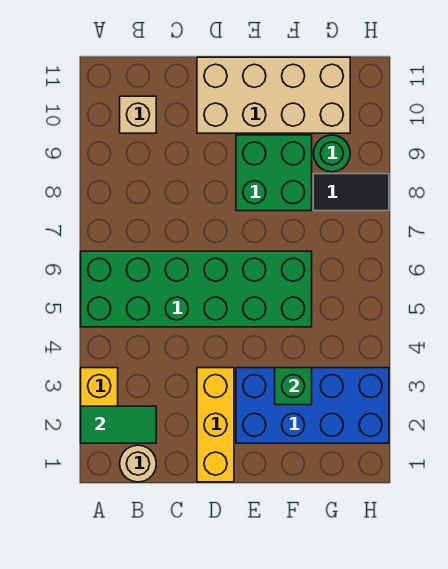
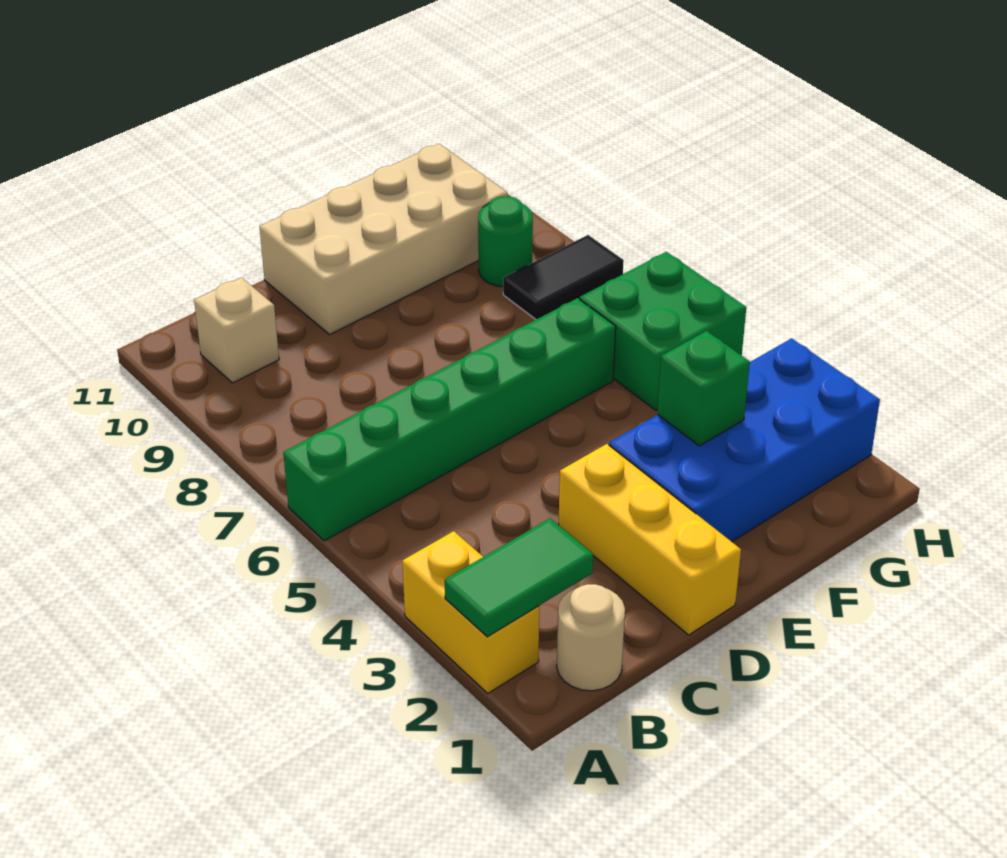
green brick A5:F6 level 1 -> green brick A6:F6 level 1
green brick E8:F9 level 1 -> green brick G5:H6 level 1

